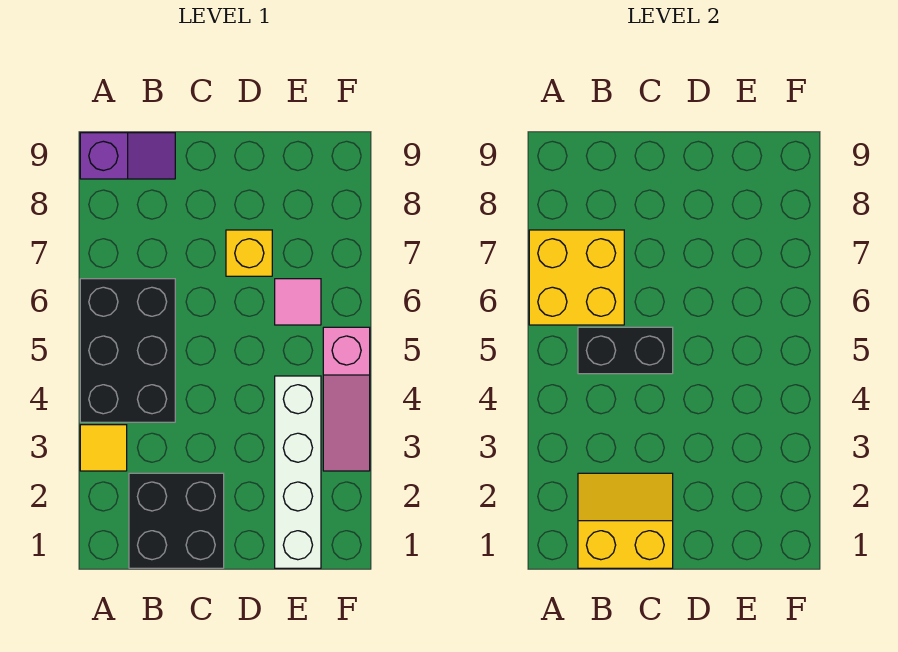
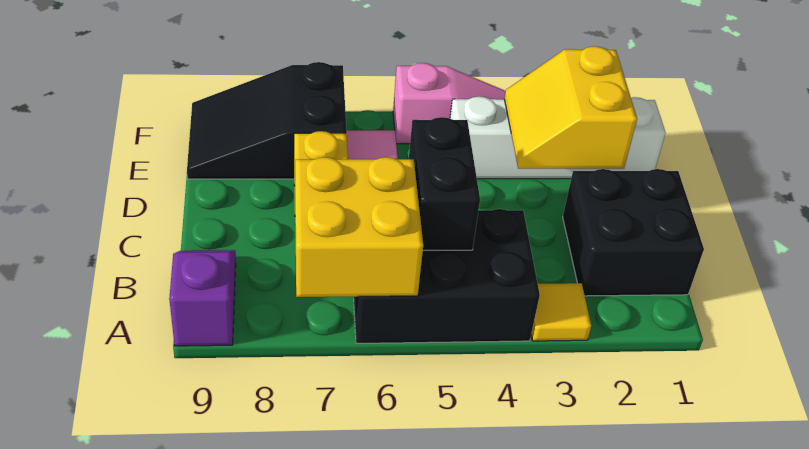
yellow slope B1:C2 level 2 top 1 -> yellow slope D2:E3 level 2 top 2
none -> black slope E7:F9 level 1 top 7

